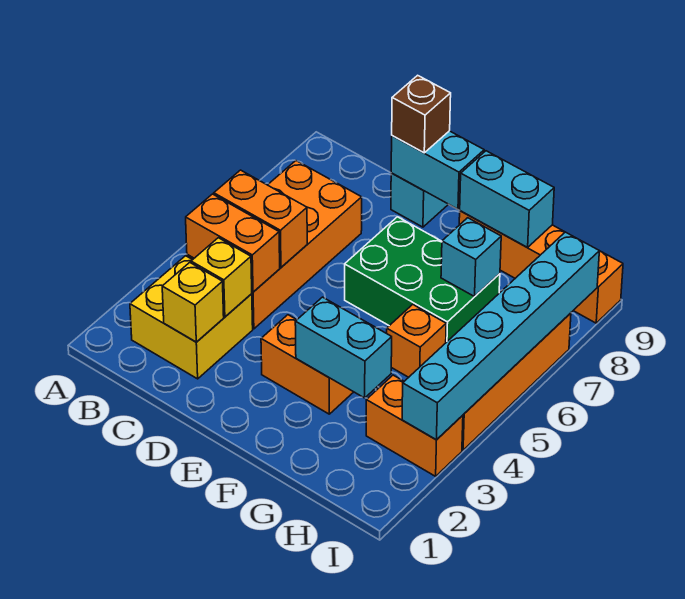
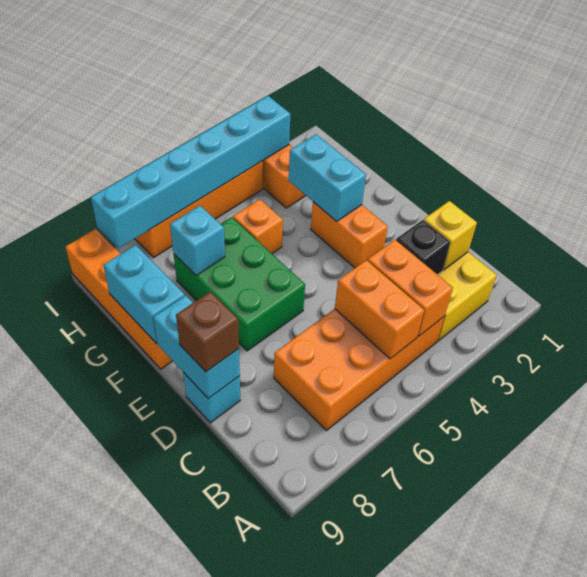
yellow brick C3 level 2 -> black brick C3 level 2

